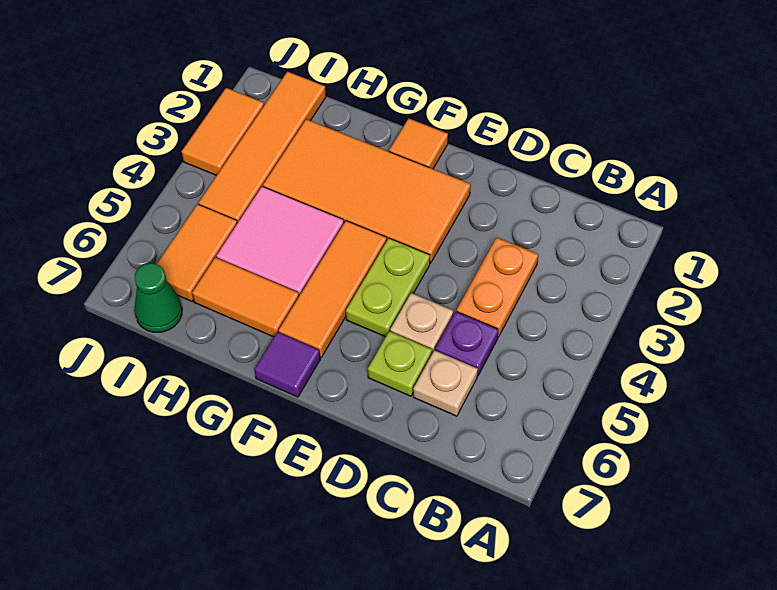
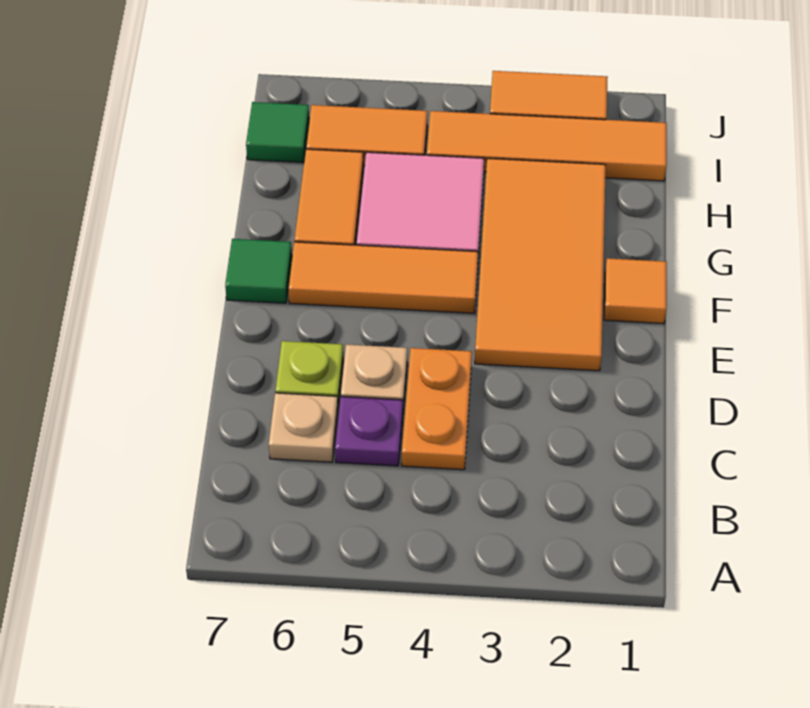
orange plate C3:C4 level 1 -> orange plate C4:D4 level 1
lime plate E4:E5 level 1 -> none
purple tile F7 level 1 -> green tile F7 level 1
green cone I7 level 1 -> green tile I7 level 1

